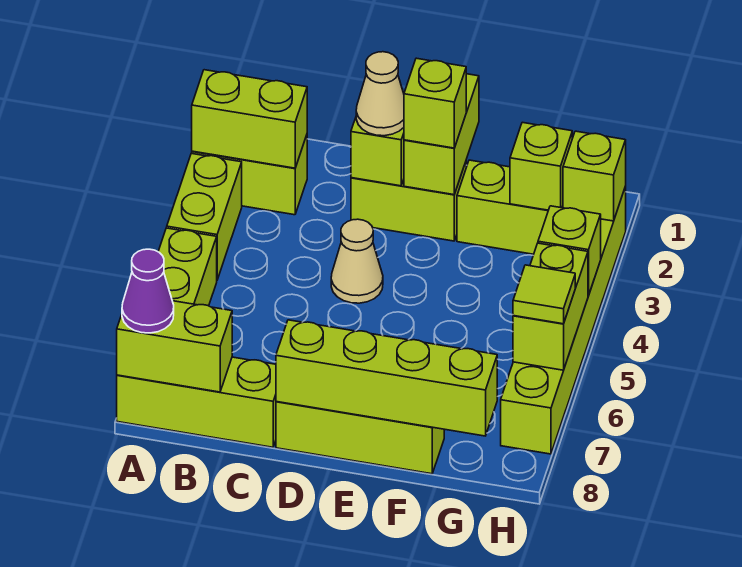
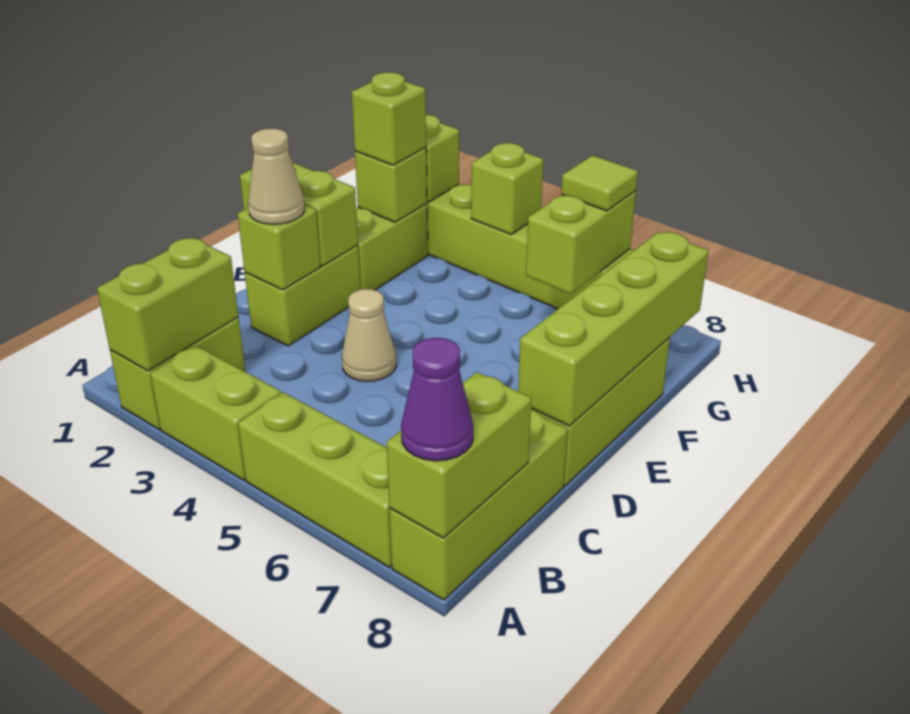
lime brick E2 level 3 -> lime brick G2 level 3
lime brick H5:H6 level 2 -> lime brick G6:H6 level 2

